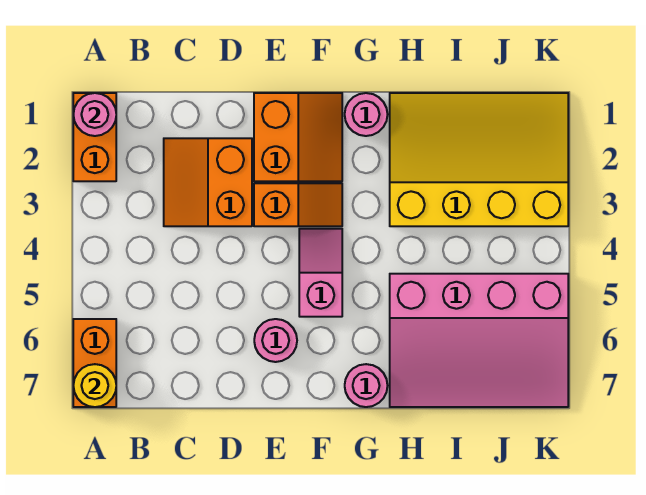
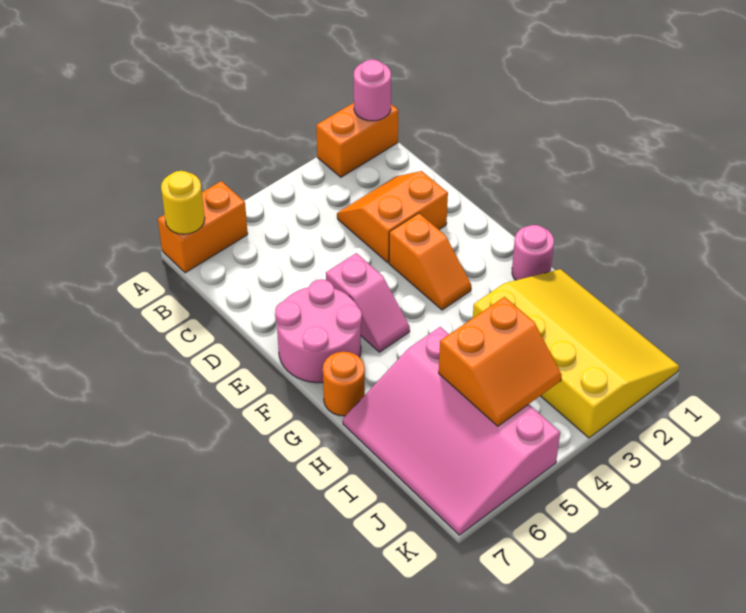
orange slope E1:F2 level 1 top E -> orange slope I4:J5 level 2 top I
pink round brick E6 level 1 -> pink round brick E6:F7 level 1
pink slope F4:F5 level 1 top 5 -> pink slope E5:F5 level 1 top E
pink round brick G7 level 1 -> orange round brick G7 level 1

